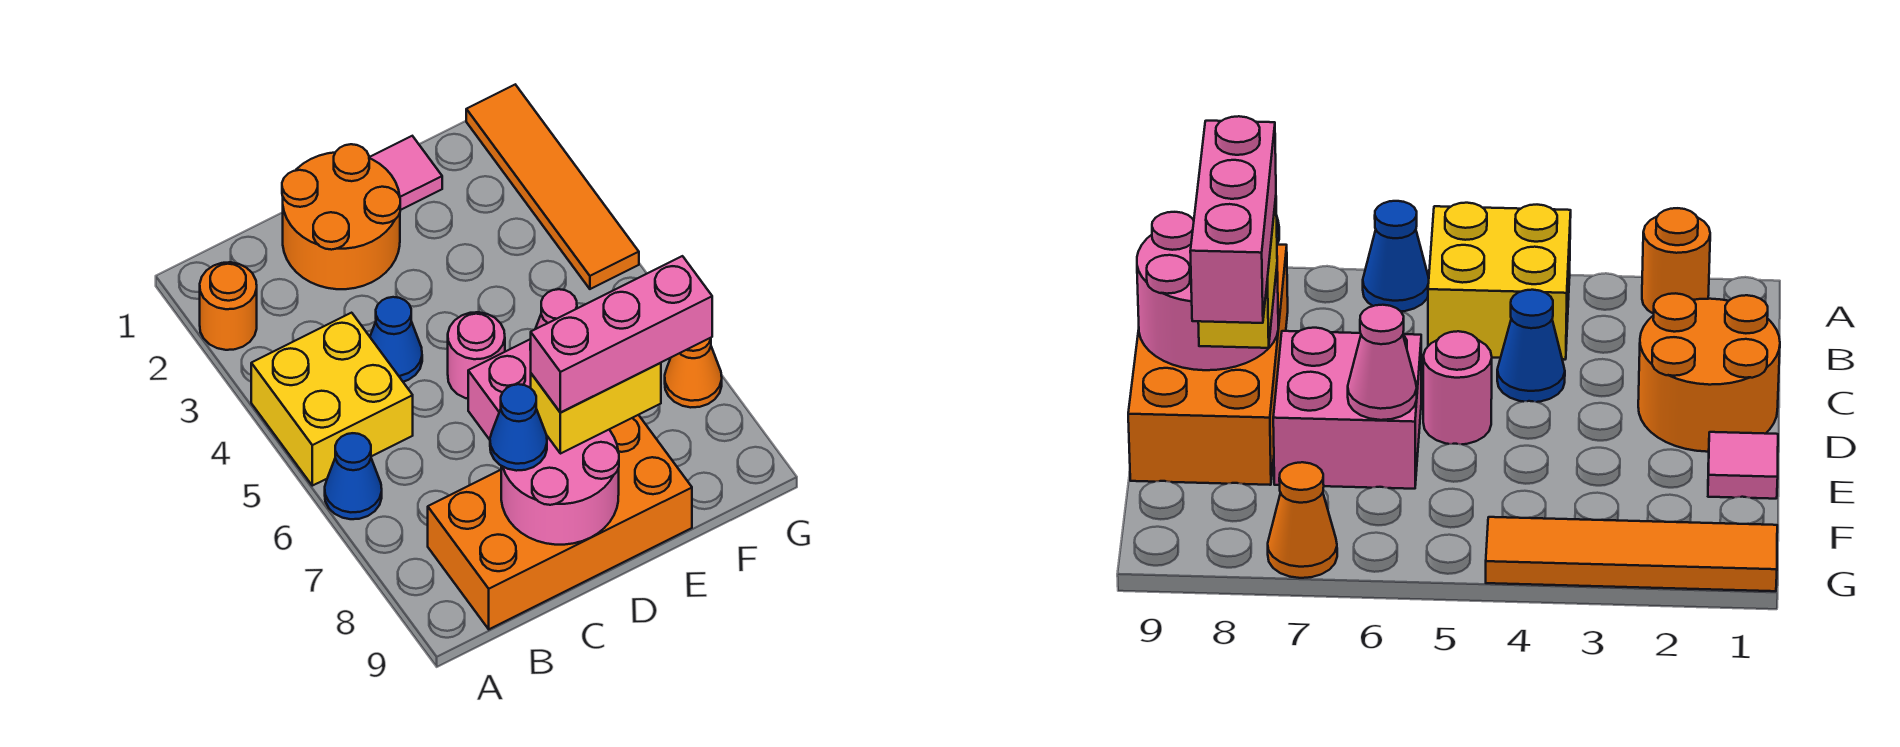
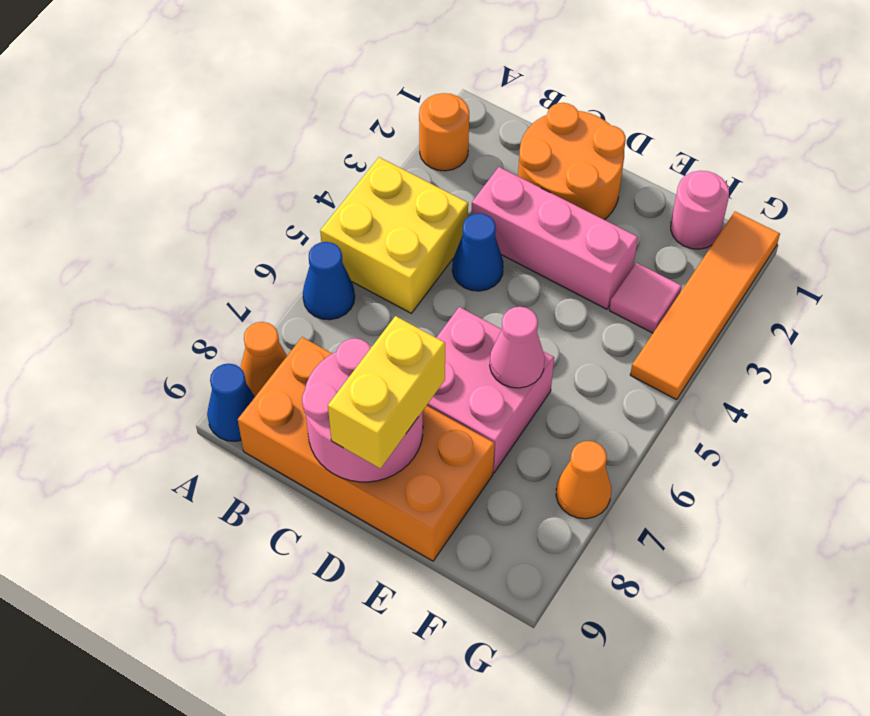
none -> orange cone A8 level 1
blue cone C8 level 3 -> blue cone A9 level 1
pink round brick D5 level 1 -> pink round brick F1 level 1
yellow brick D8:E8 level 3 -> yellow brick D8:D9 level 3
pink brick D8:F8 level 4 -> pink brick C3:E3 level 1
pink tile E1 level 1 -> pink tile F3 level 1

